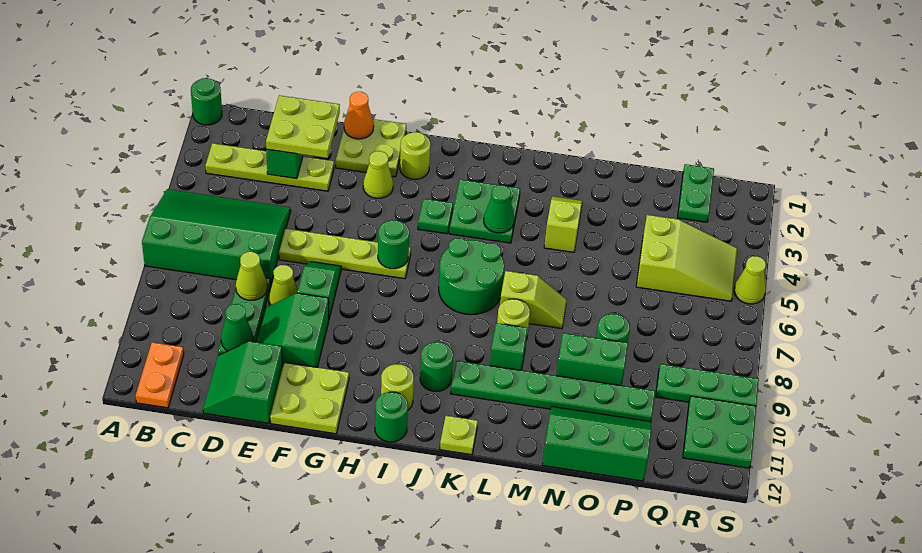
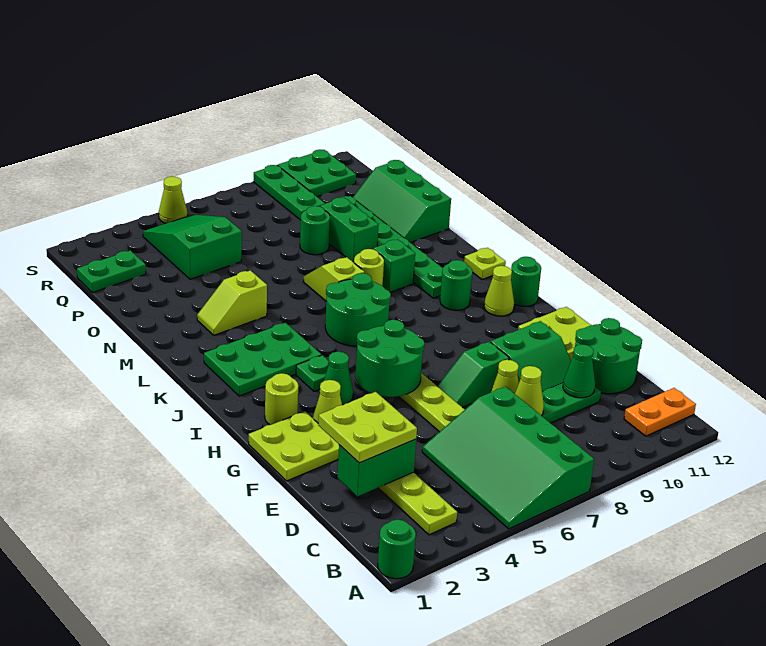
green slope D11:E12 level 1 top E -> green round brick D11:E12 level 1
orange cone F1 level 2 -> none
green round brick H6 level 2 -> green round brick G5:H6 level 2
lime round brick I11 level 1 -> lime cone I11 level 1
green plate J3:K4 level 1 -> green plate J2:K4 level 1
green cone K4 level 2 -> green cone H4 level 1
lime slope P4:R5 level 1 top P -> green slope P4:R5 level 1 top P

